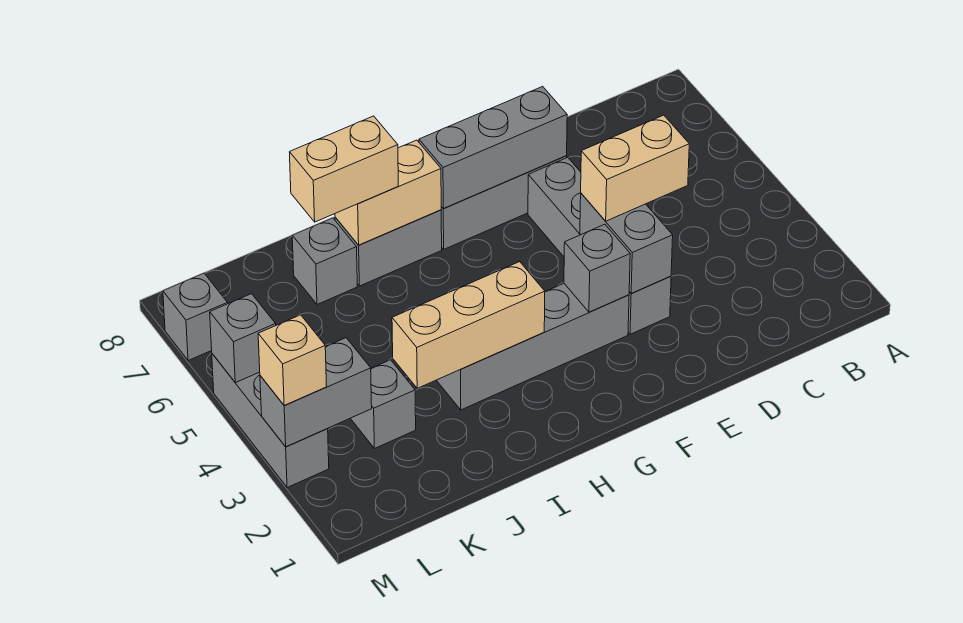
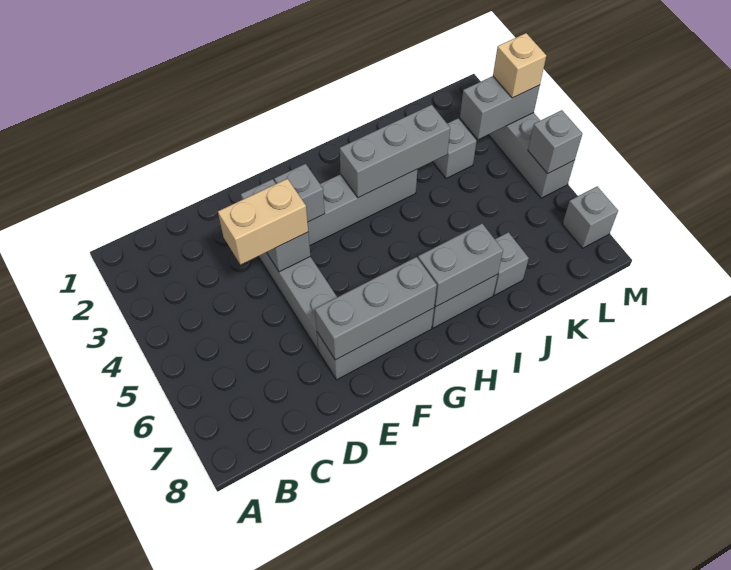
tan brick H3:J3 level 2 -> grey brick H3:J3 level 2
tan brick H7:I7 level 2 -> grey brick H7:I7 level 2
tan brick I7:J7 level 3 -> none

